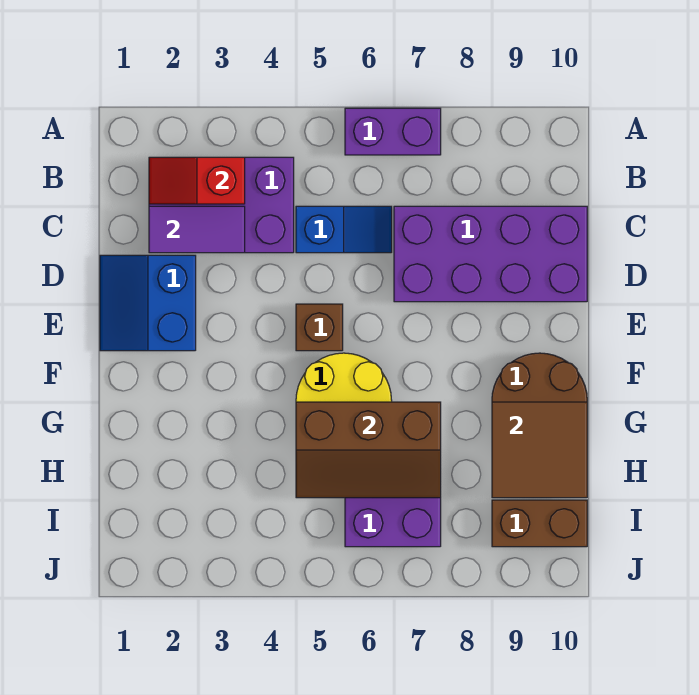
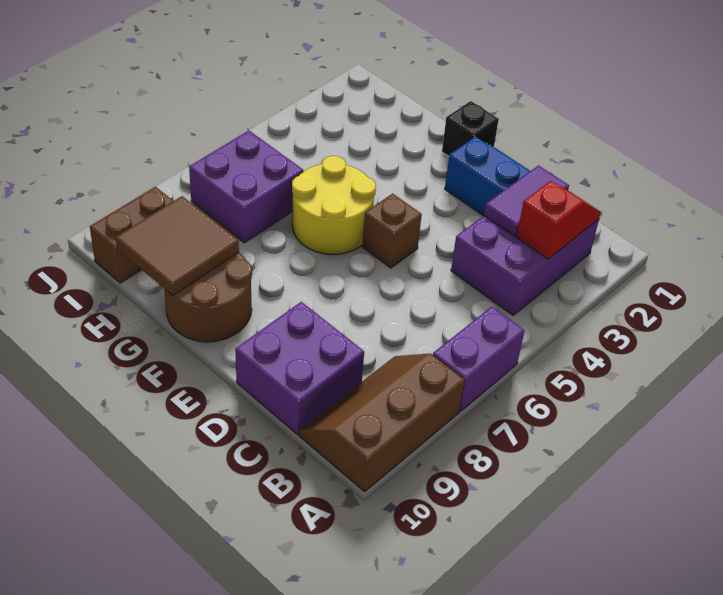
blue slope C5:C6 level 1 top 5 -> none
purple brick C7:D10 level 1 -> purple brick C9:D10 level 1
none -> black brick F1 level 1
brown slope G5:H7 level 2 top G -> brown slope A8:B10 level 1 top A

